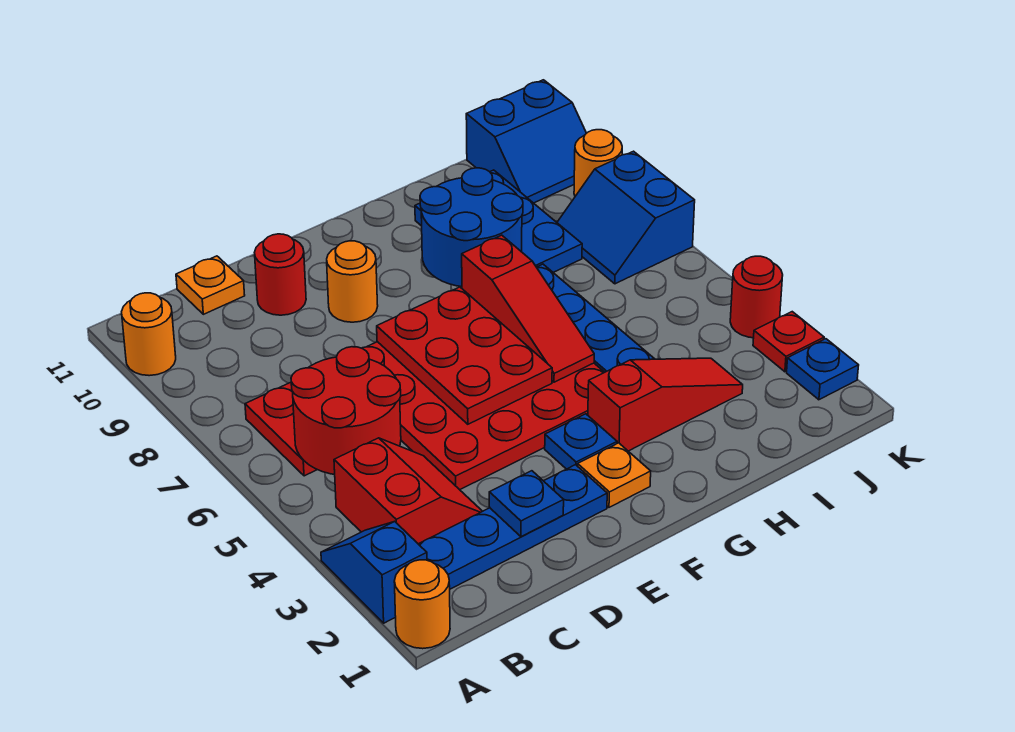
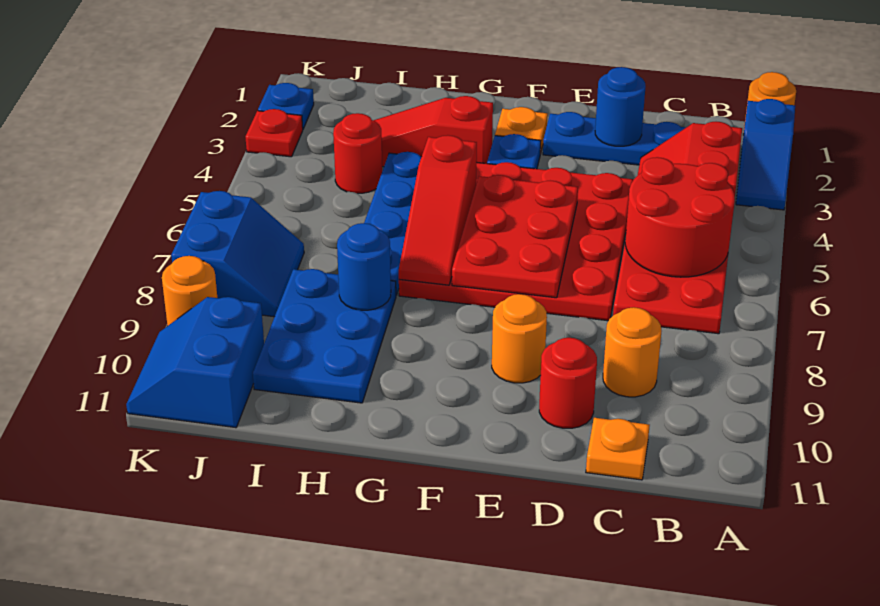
orange round brick A10 level 1 -> orange round brick C9 level 1
blue plate D2 level 2 -> blue round brick D2 level 2
red slope G5:G7 level 2 top 7 -> red slope G5:G7 level 2 top 5
blue round brick G8:H9 level 2 -> blue round brick H8 level 2
blue slope J10:K11 level 1 top 11 -> blue slope J10:K11 level 1 top J
red round brick K4 level 1 -> red round brick I4 level 1

